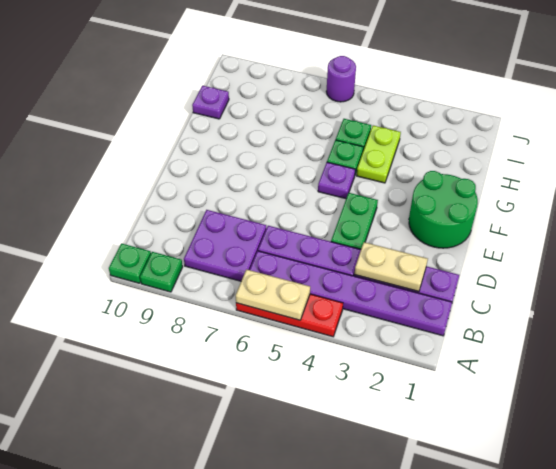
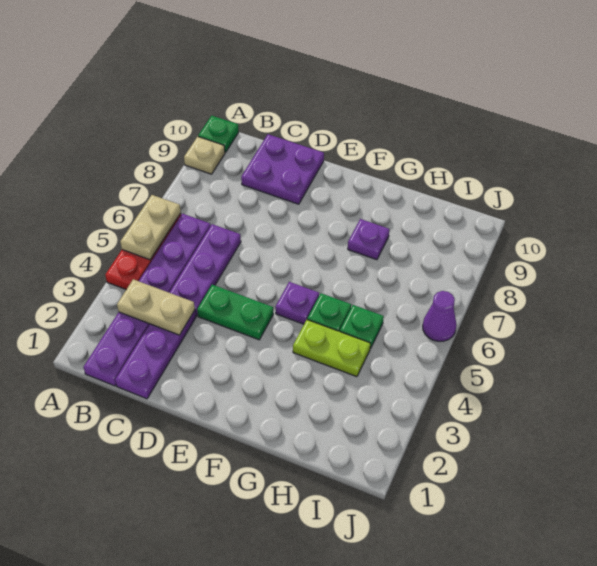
green plate A9 level 1 -> tan plate A9 level 1
purple plate B7:C8 level 1 -> purple plate C9:D10 level 1
tan plate C2:C3 level 2 -> tan plate B3:C3 level 2
green round brick E1:F2 level 1 -> none
purple plate H10 level 1 -> purple plate G8 level 1
purple round brick J6 level 1 -> purple cone J6 level 1

